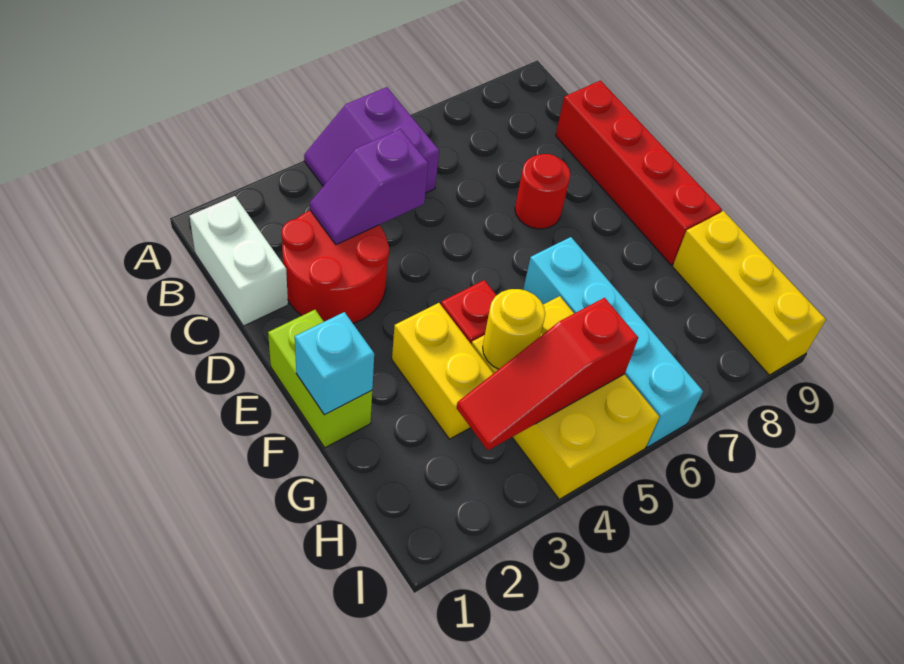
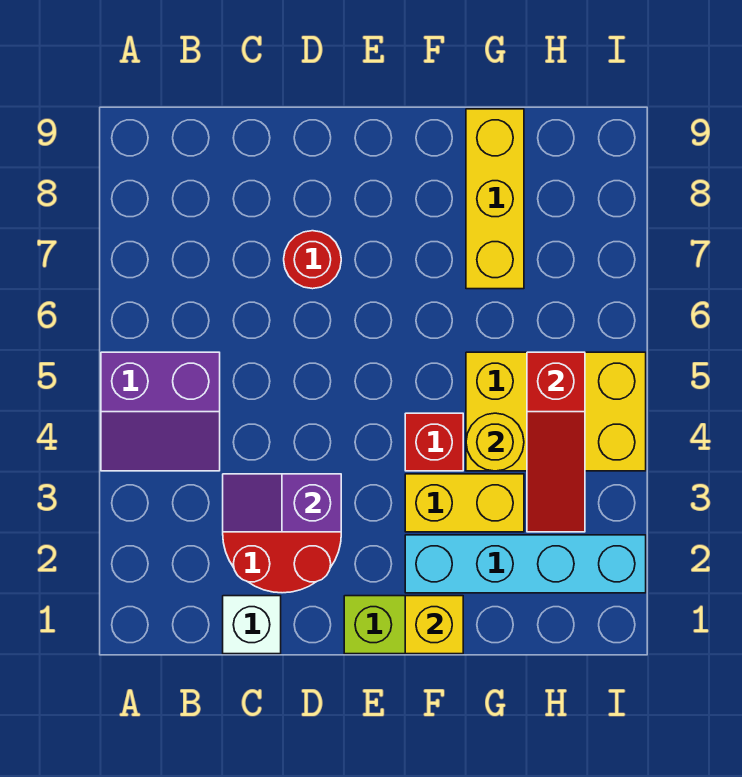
white brick B1:C1 level 1 -> white brick C1 level 1
purple slope C3:C4 level 2 top 4 -> purple slope C3:D3 level 2 top D
red brick C9:F9 level 1 -> none
cyan brick F1 level 2 -> yellow brick F1 level 2
cyan brick F6:I6 level 1 -> cyan brick F2:I2 level 1
yellow brick G9:I9 level 1 -> yellow brick G7:G9 level 1

